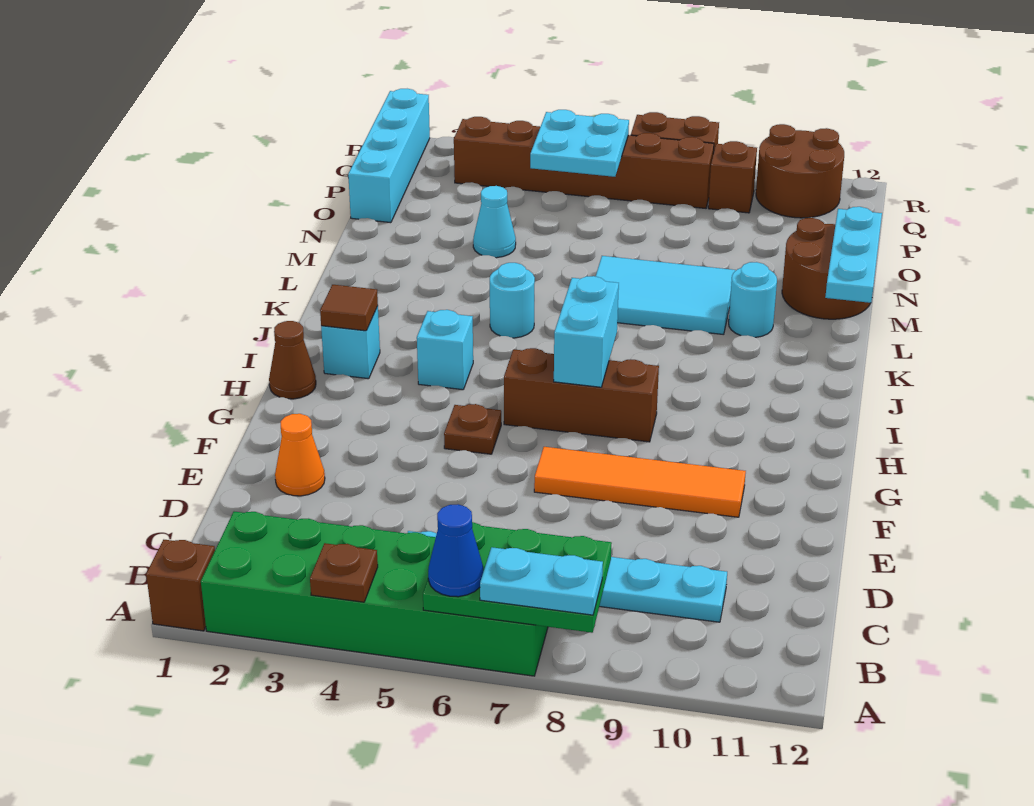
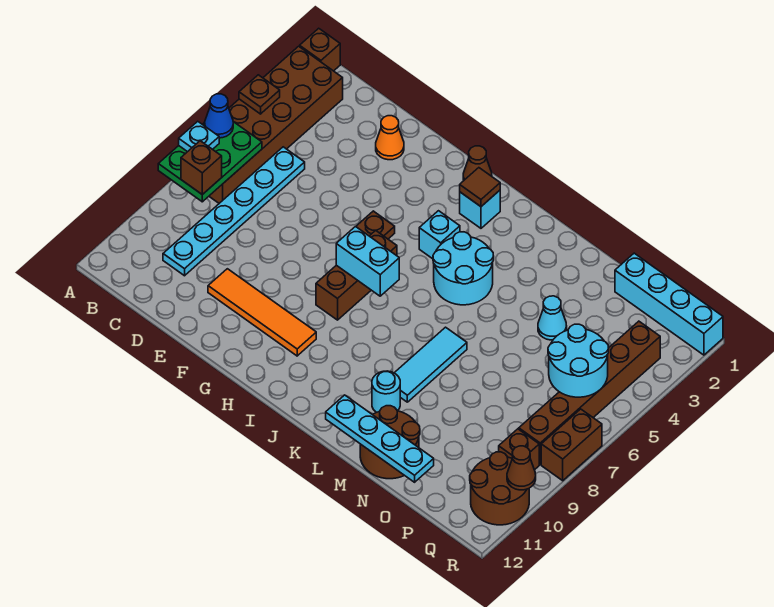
green brick A2:B7 level 1 -> brown brick A2:B7 level 1
cyan plate A7:A8 level 3 -> cyan plate A7 level 3
none -> brown brick B8 level 3
orange tile F7:F10 level 1 -> orange tile E10:H10 level 1
cyan round brick K5 level 1 -> cyan round brick J4:K5 level 1
cyan tile L7:M9 level 1 -> cyan tile L7:L9 level 1
cyan plate L12:N12 level 2 -> cyan plate L12:O12 level 2
cyan plate P5:Q6 level 2 -> cyan round brick P5:Q6 level 2
none -> brown cone R10 level 2

